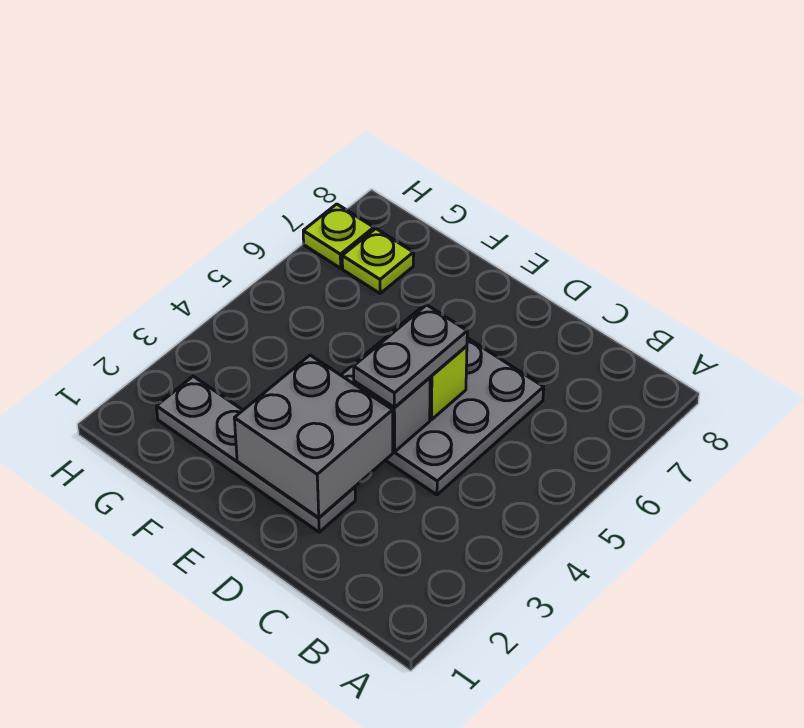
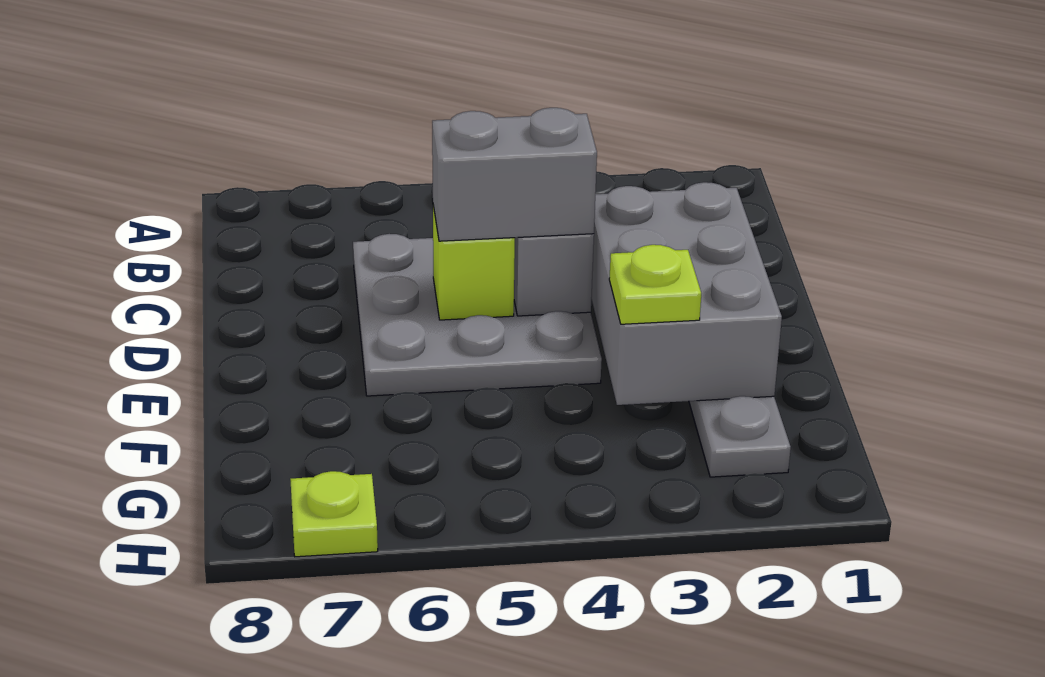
grey brick D2:E3 level 2 -> grey brick D2:F3 level 2
grey plate D4:D5 level 3 -> grey brick D4:D5 level 3
lime plate G7 level 1 -> lime plate F3 level 3

